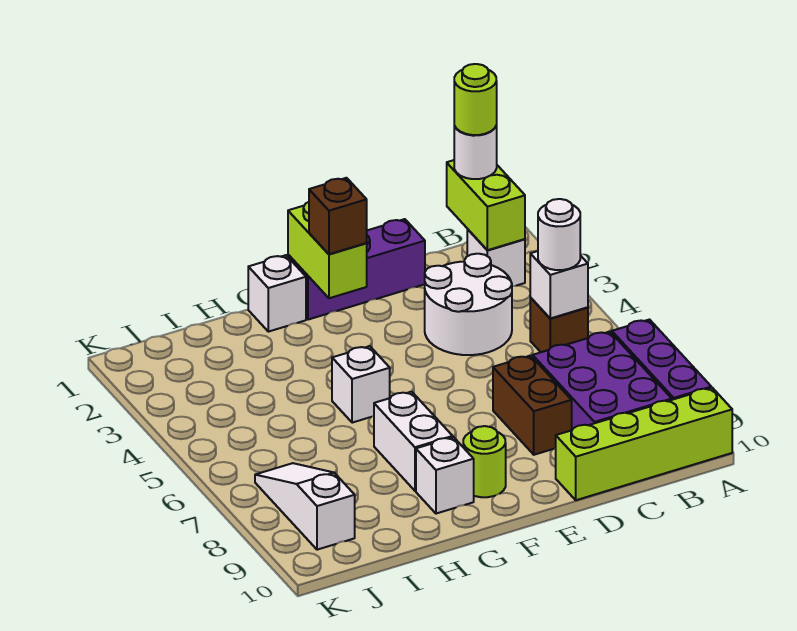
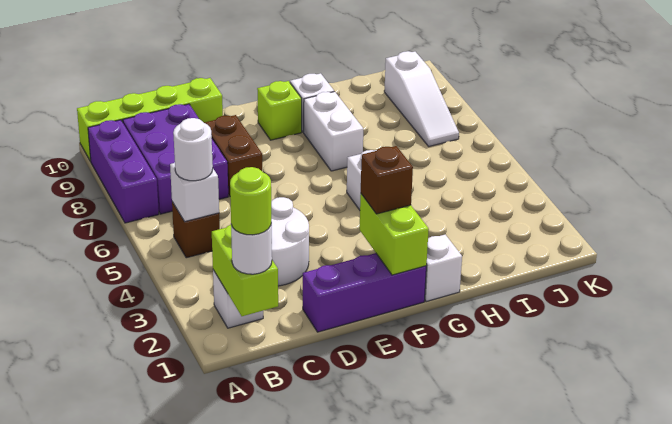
lime round brick F9 level 1 -> lime brick F9 level 1

